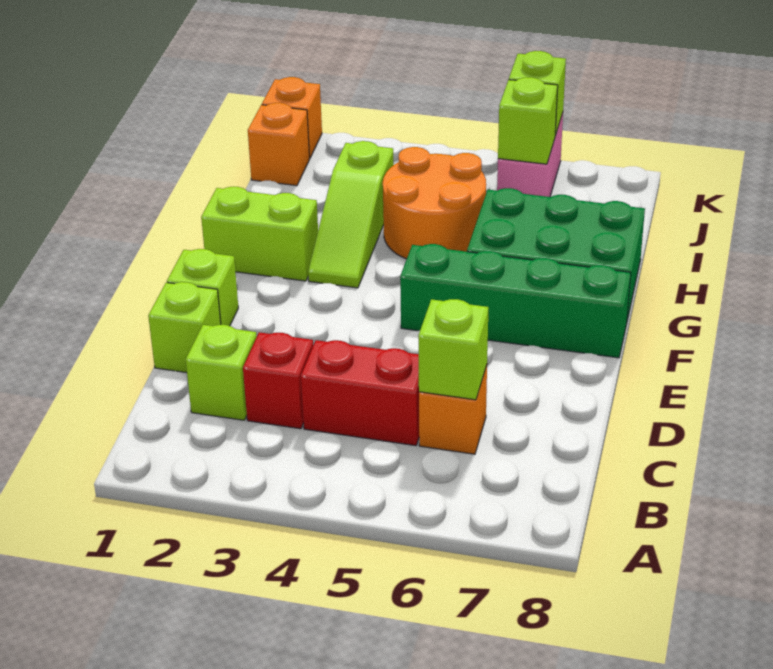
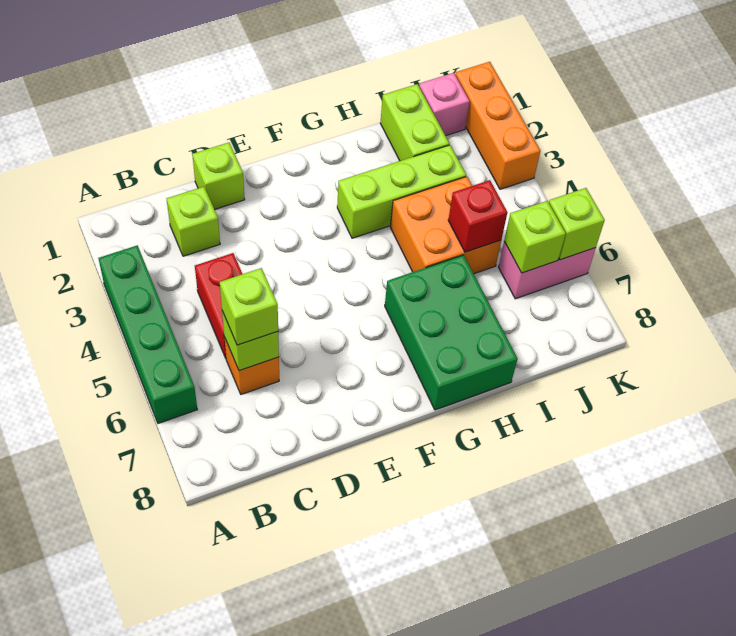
red brick C3 level 1 -> red brick I5 level 2
lime brick E1 level 1 -> lime brick C6 level 3
green brick F5:F8 level 1 -> green brick A3:A6 level 1
lime brick G1:G2 level 1 -> lime brick I1:I2 level 1
lime slope G3:I3 level 1 top I -> lime brick G3:I3 level 1
orange round brick H4:I5 level 1 -> orange brick H4:I5 level 1
orange brick J1 level 1 -> pink brick J1 level 1
orange brick K1 level 1 -> orange brick K1:K3 level 1

